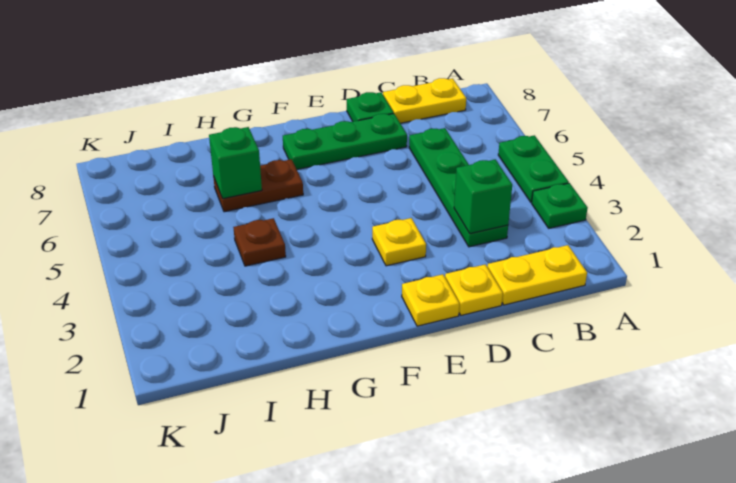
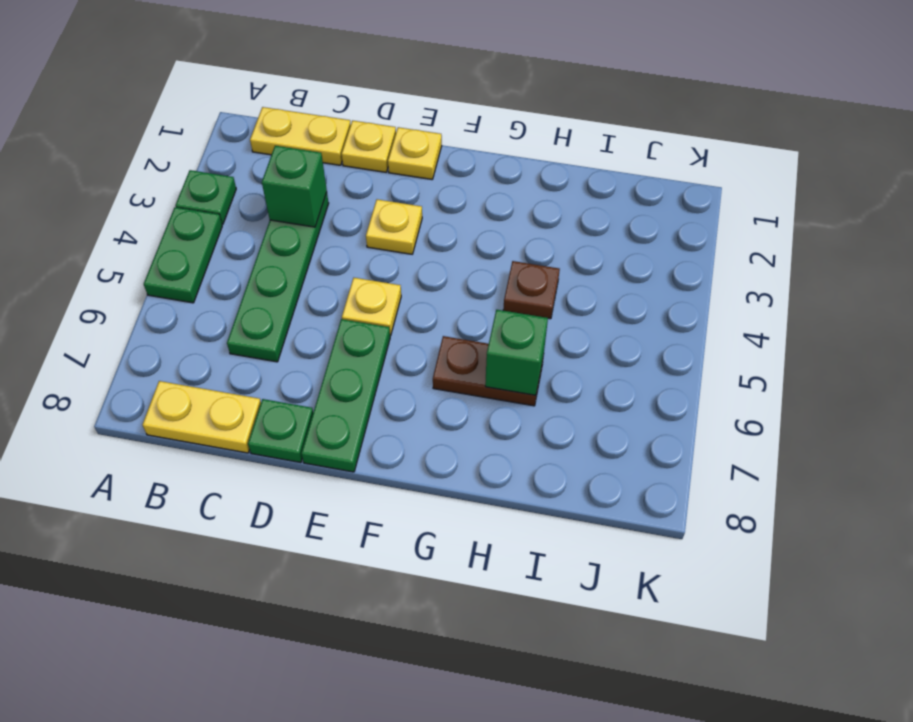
green plate D7:F7 level 1 -> green plate E6:E8 level 1
none -> yellow plate E5 level 1

